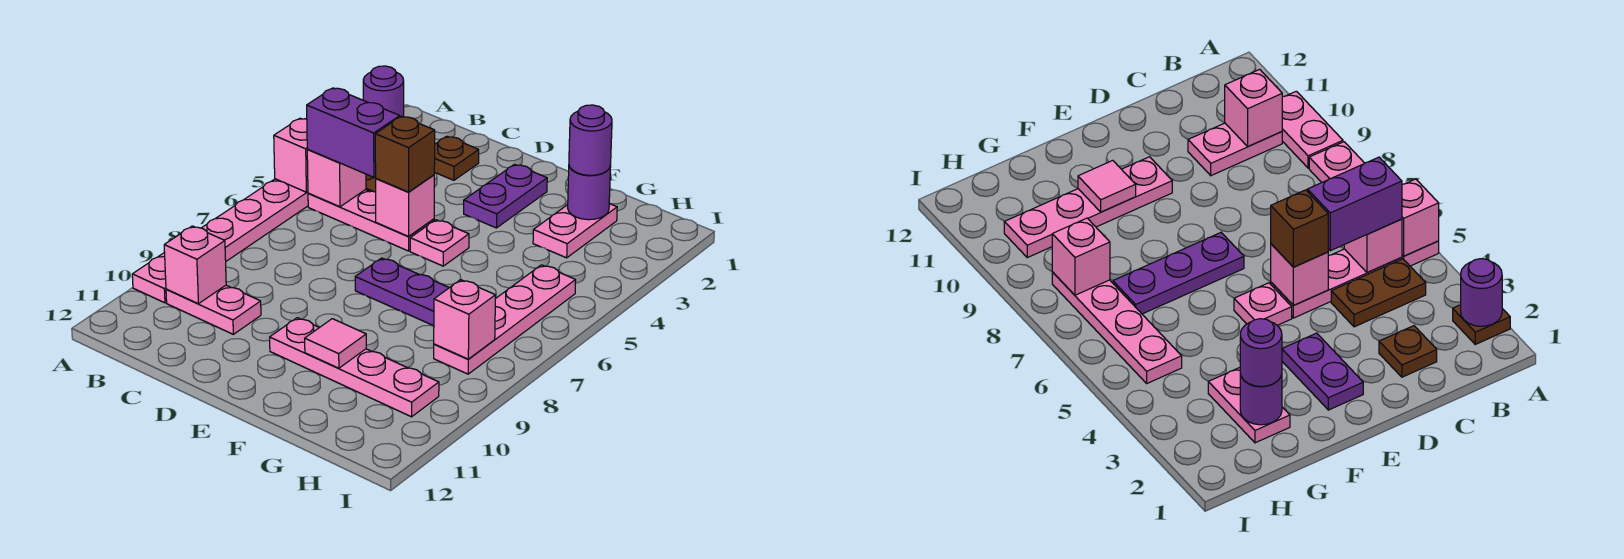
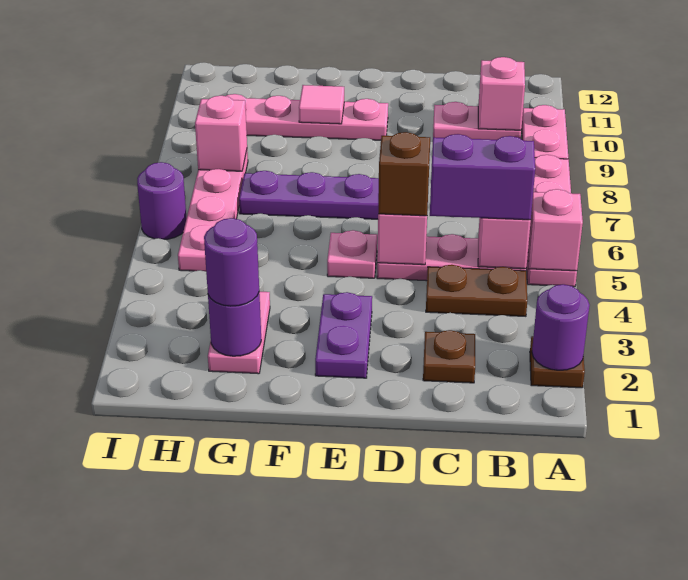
none -> purple round brick I6 level 1

